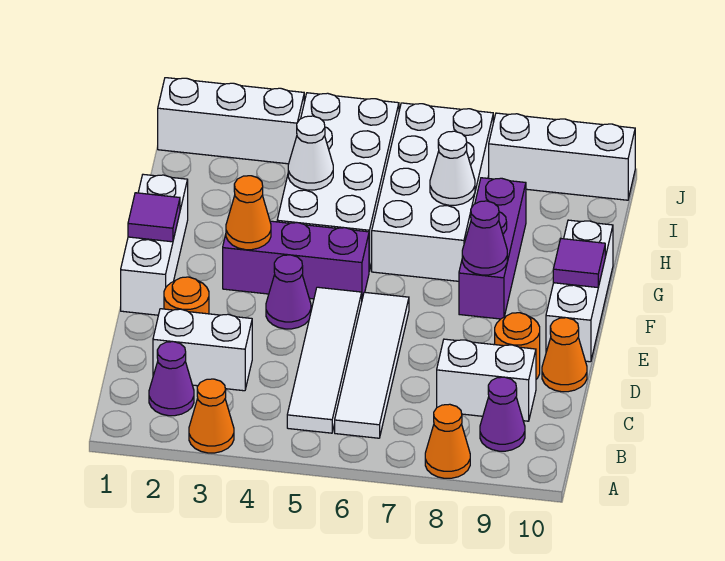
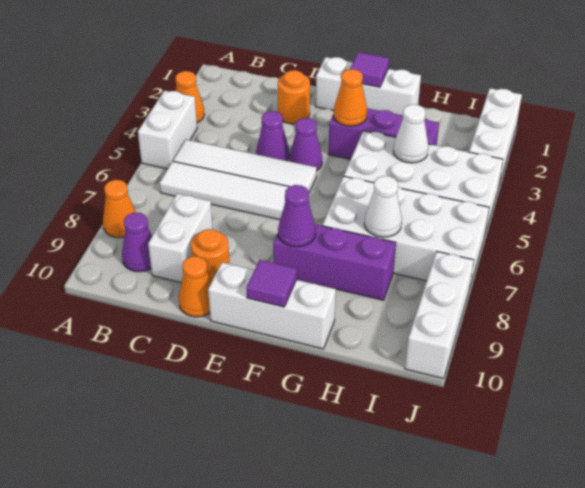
purple cone B2 level 1 -> purple cone D4 level 1
white brick C2:C3 level 1 -> white brick A4:A5 level 1
purple brick F3:F5 level 1 -> purple brick F3:H3 level 1

